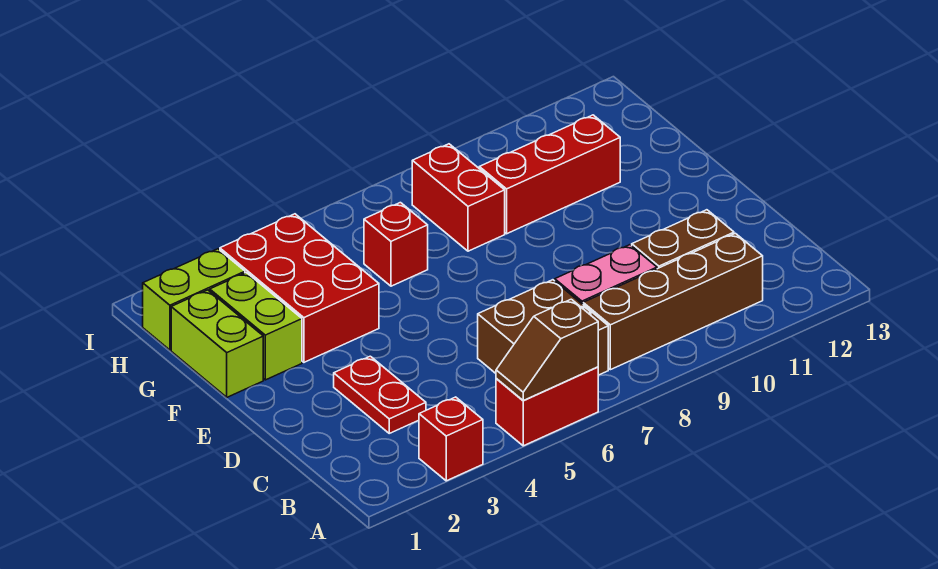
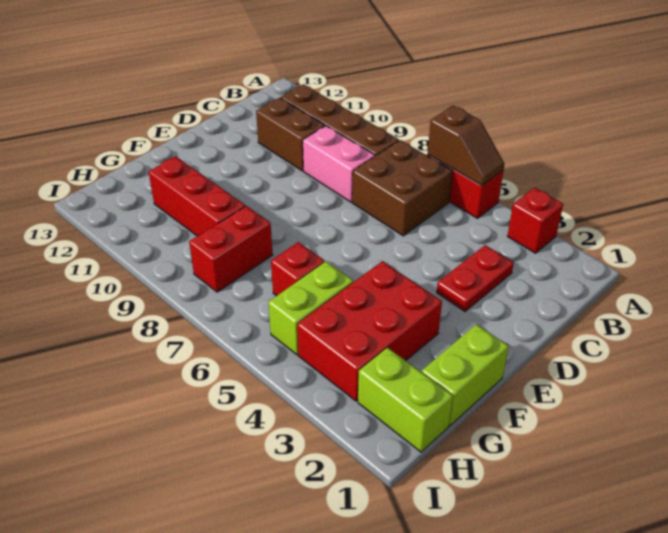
lime brick F2:G2 level 1 -> lime brick G5:H5 level 1

